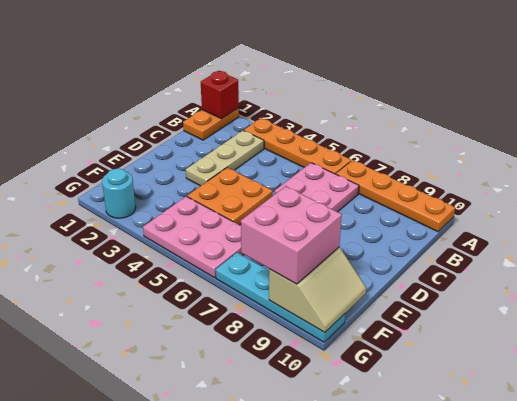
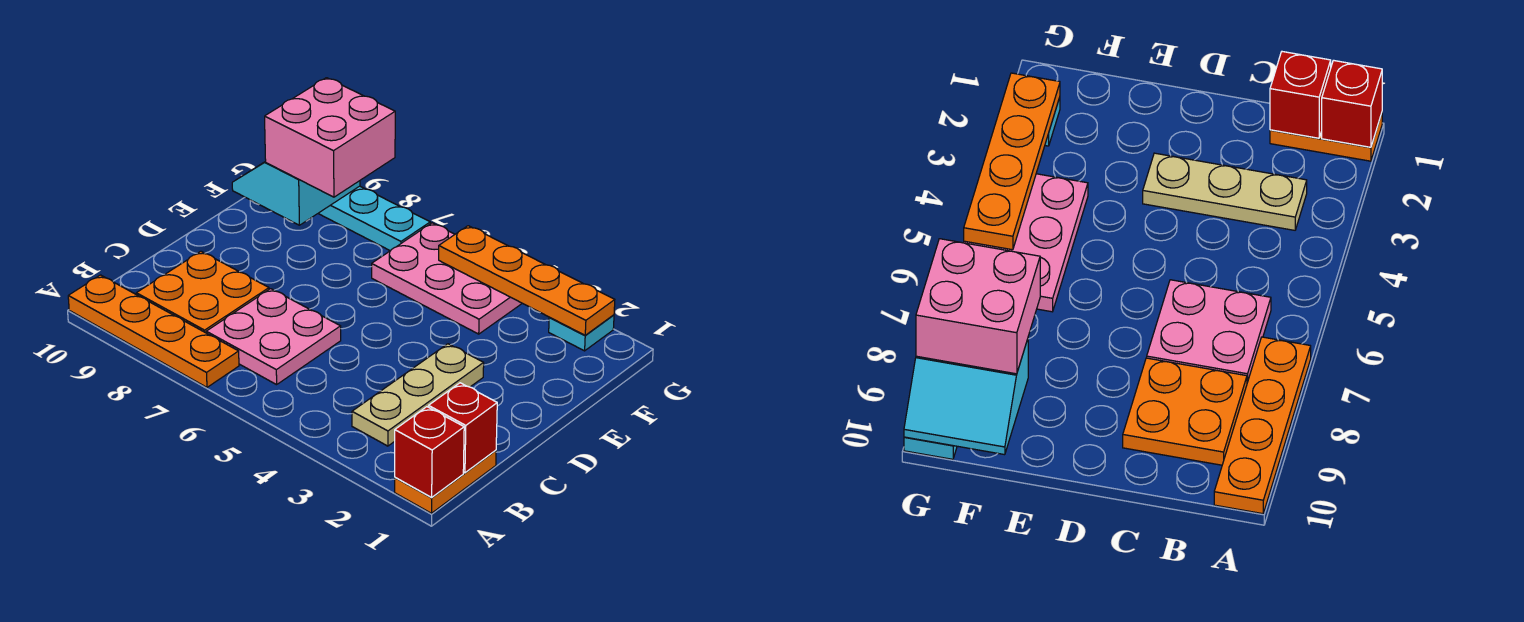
orange plate A3:A6 level 1 -> orange plate G2:G5 level 2
none -> red brick B1 level 2
orange plate D4:E5 level 1 -> orange plate B8:C9 level 1
tan slope F9:G10 level 2 top 9 -> cyan slope F9:G10 level 2 top 9
cyan round brick G2 level 1 -> cyan plate G2 level 1

